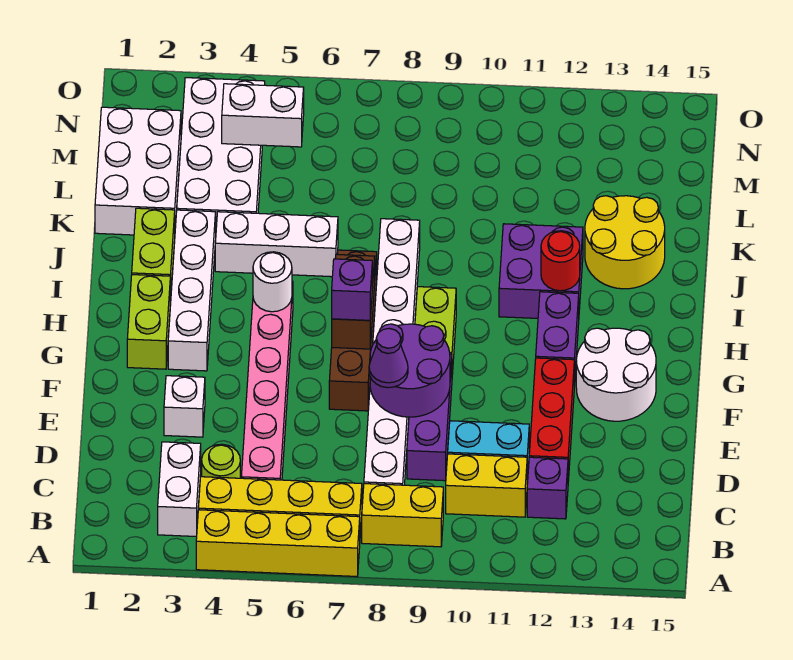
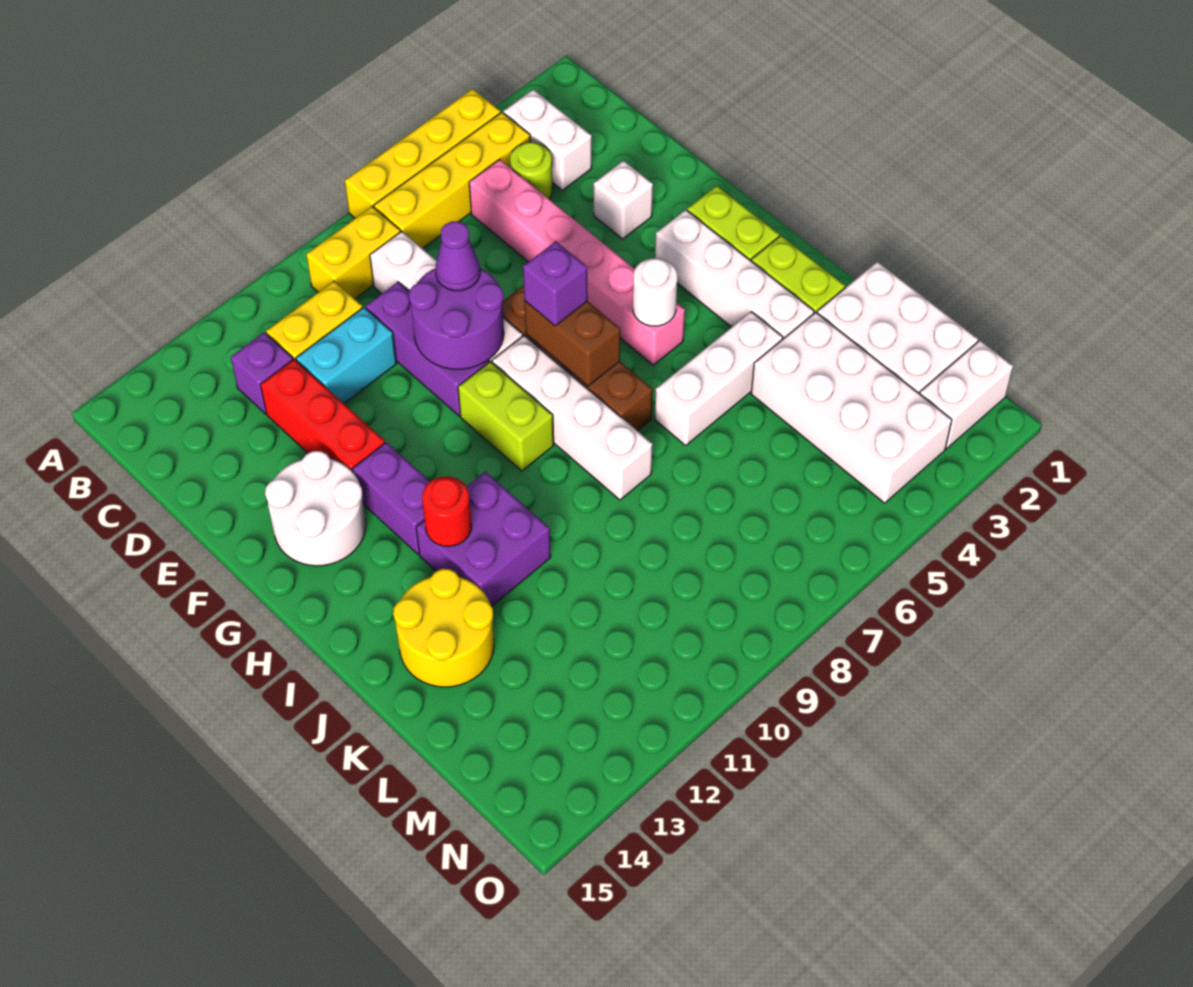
white brick M4:M5 level 2 -> white brick N1:N2 level 1

